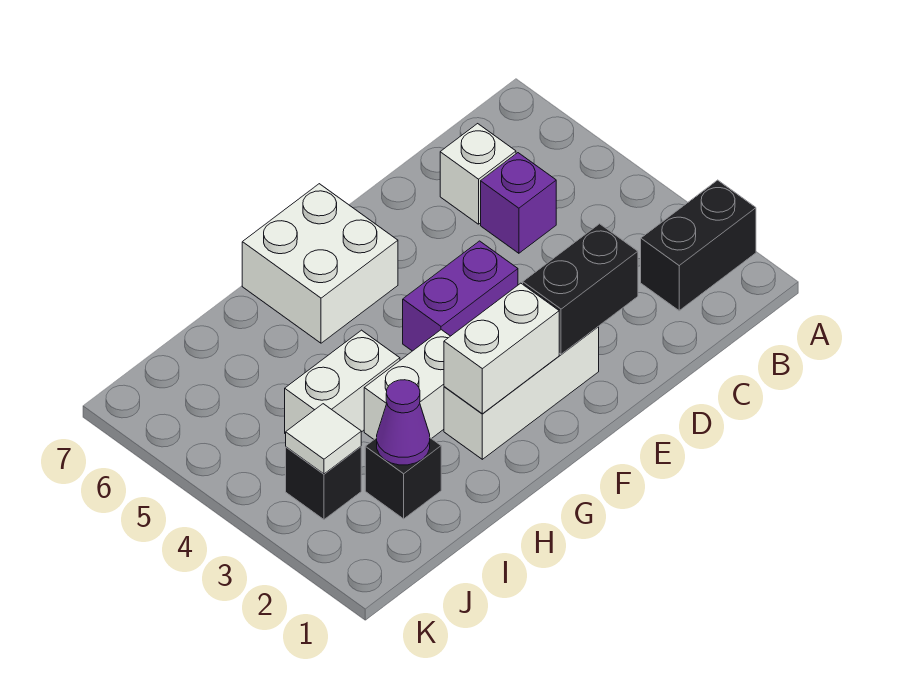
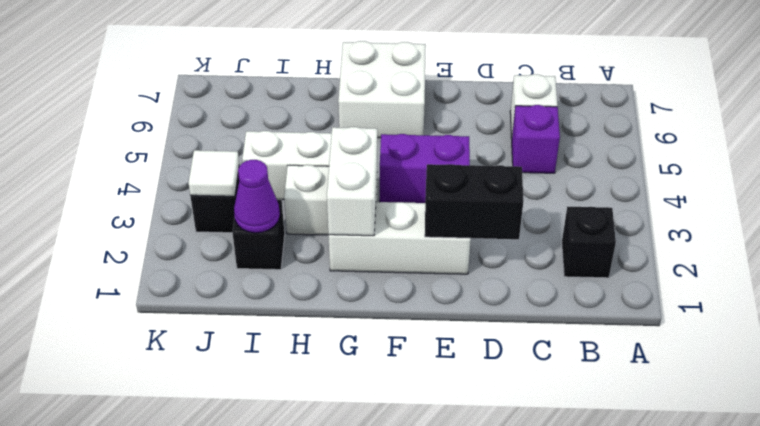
black brick A2:B2 level 1 -> black brick B2 level 1
white brick F2:G2 level 2 -> white brick G2:G3 level 2

